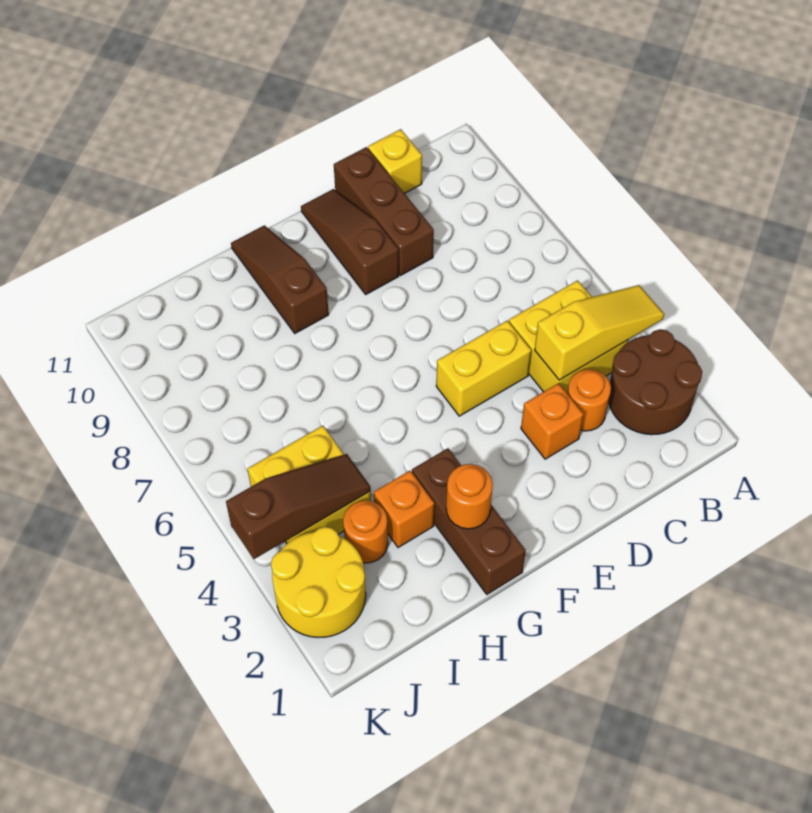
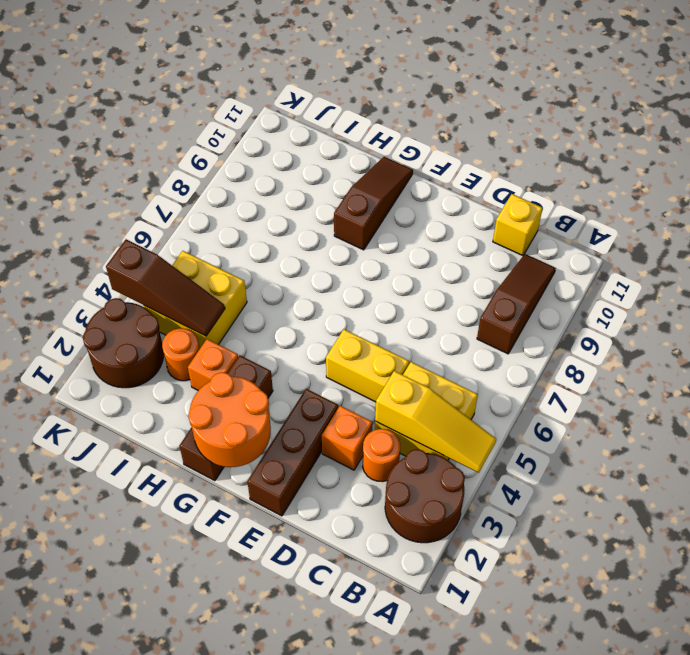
brown brick D9:D11 level 1 -> brown brick E1:E3 level 1
brown slope E9:E11 level 1 top 9 -> brown slope B8:B10 level 1 top 8
orange round brick G2 level 2 -> orange round brick F1:G2 level 2
yellow round brick J2:K3 level 1 -> brown round brick J2:K3 level 1

